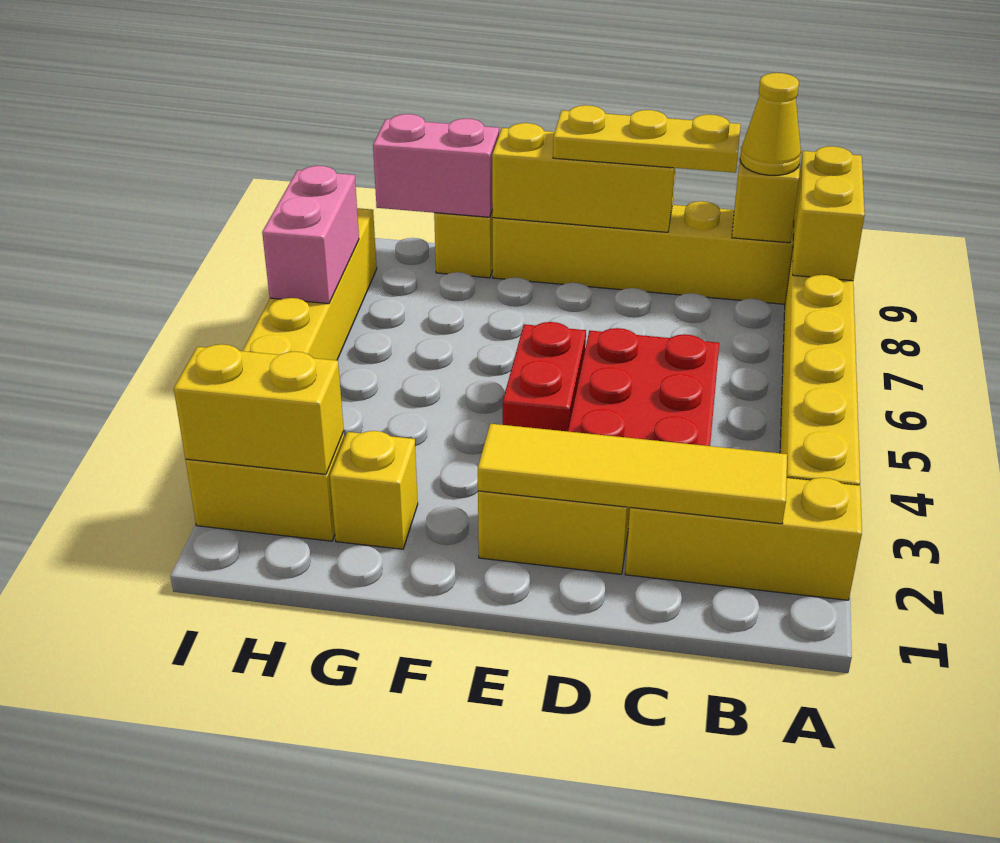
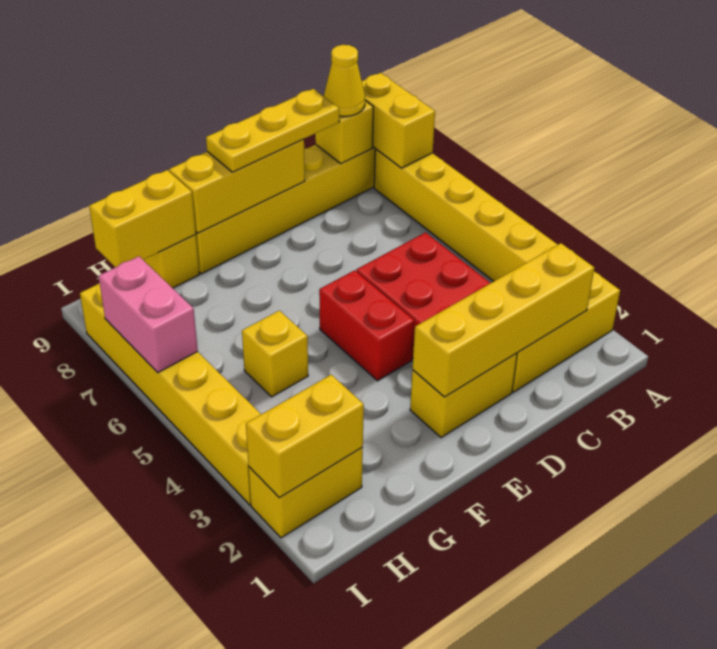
yellow tile B2:E2 level 2 -> yellow brick B2:E2 level 2
yellow brick G2 level 1 -> yellow brick G5 level 1
pink brick G9:H9 level 2 -> yellow brick G9:H9 level 2

